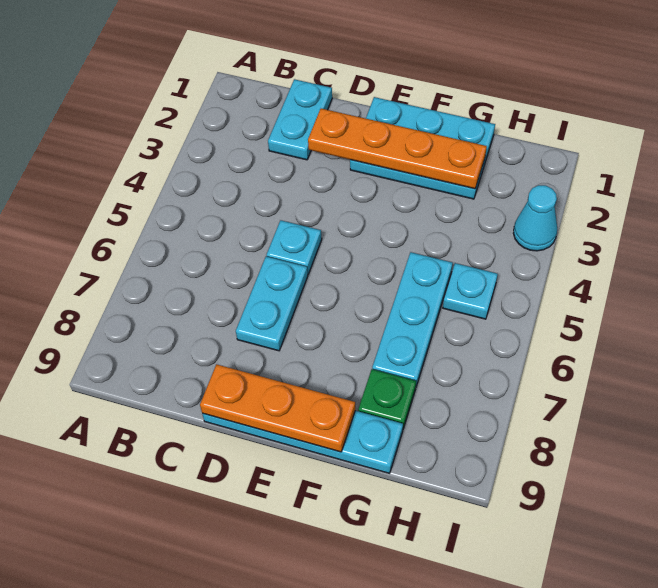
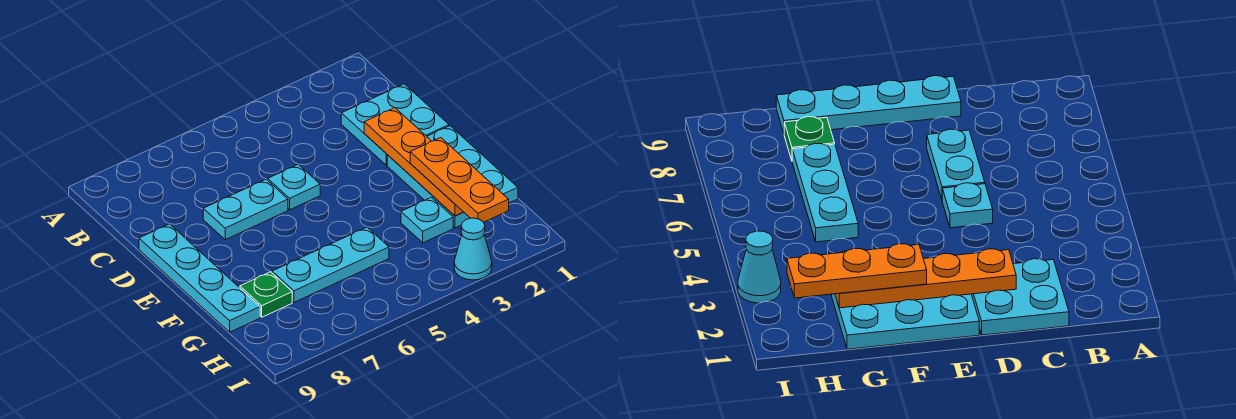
cyan plate C1:C2 level 1 -> cyan plate C1:D2 level 1
orange plate D9:F9 level 2 -> orange plate F2:H2 level 3
cyan plate H5 level 1 -> cyan plate G3 level 1

